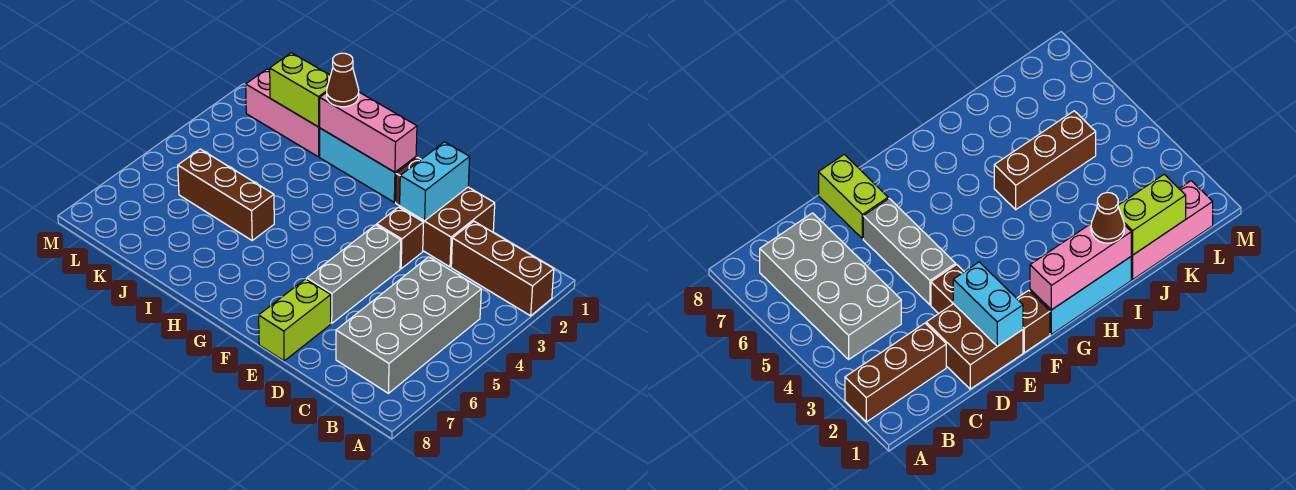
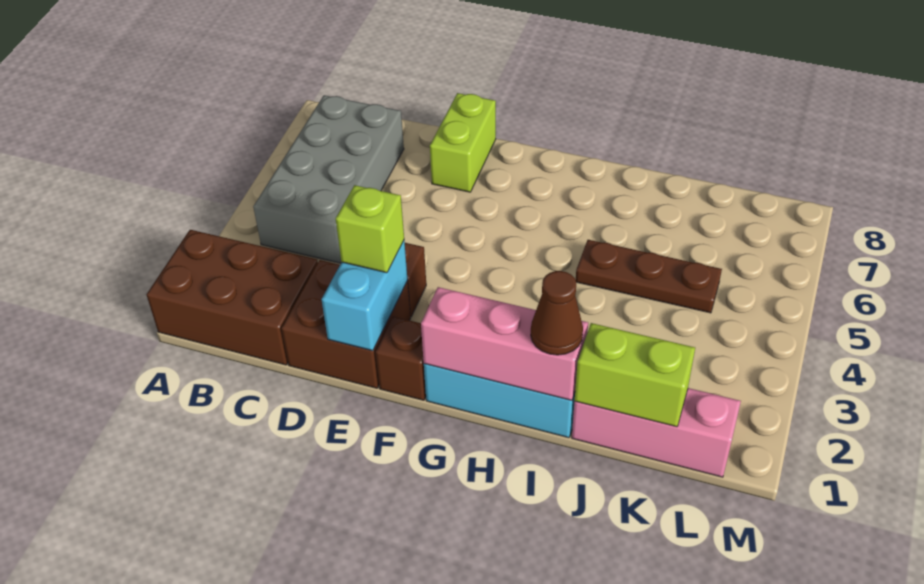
brown brick A2:C2 level 1 -> brown brick A1:C2 level 1
none -> lime brick E2 level 3
grey brick E4:E6 level 1 -> none
brown brick I5:K5 level 1 -> brown plate I5:K5 level 1

